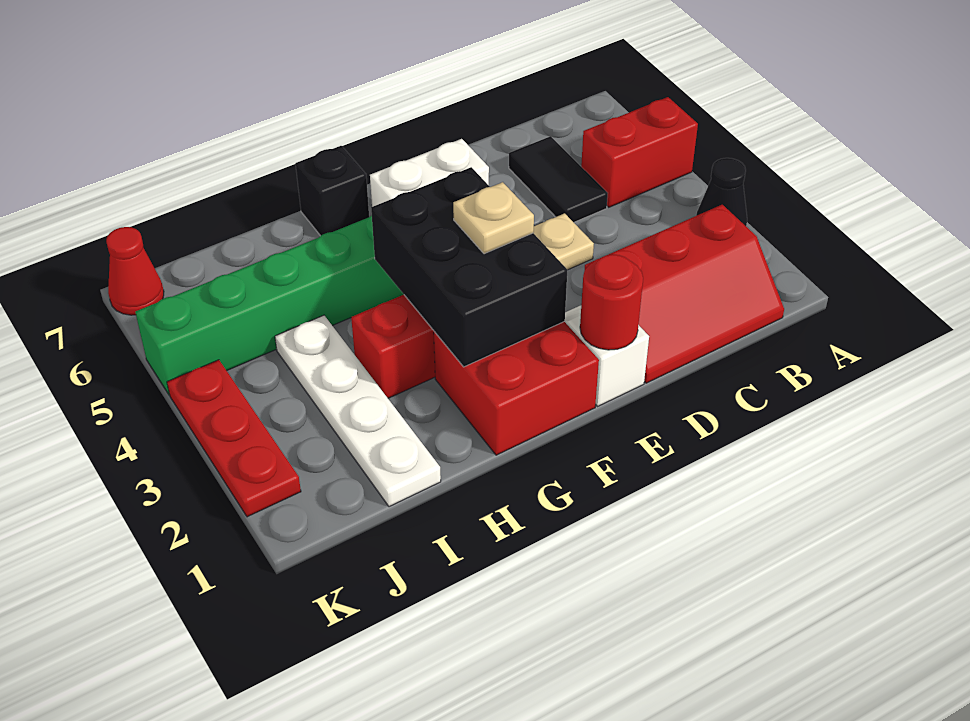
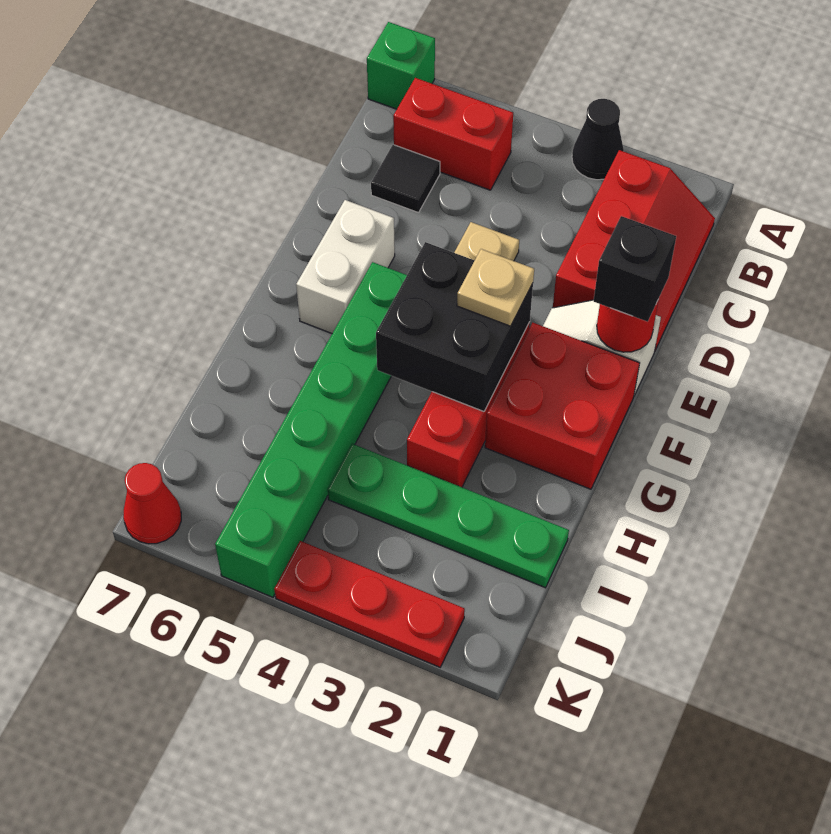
red brick A5:B5 level 1 -> red brick B5:B6 level 1
none -> green brick A7 level 1
black tile C5:C6 level 1 -> black tile C6 level 1
black brick F2:G4 level 2 -> black brick F3:G4 level 2
black brick G7 level 1 -> black brick E1 level 3
white plate I1:I4 level 1 -> green plate I1:I4 level 1

